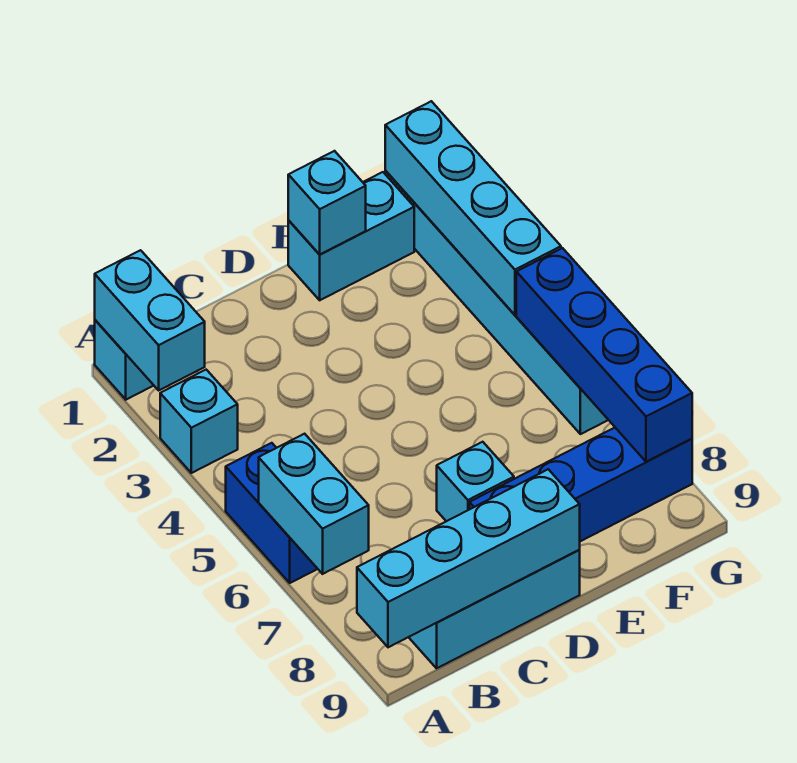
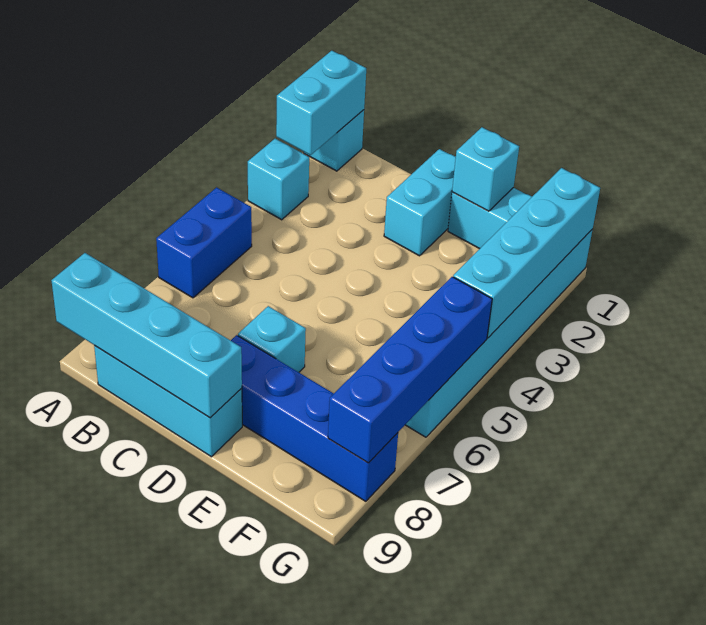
cyan brick A6:A7 level 2 -> cyan brick D1:D2 level 1

